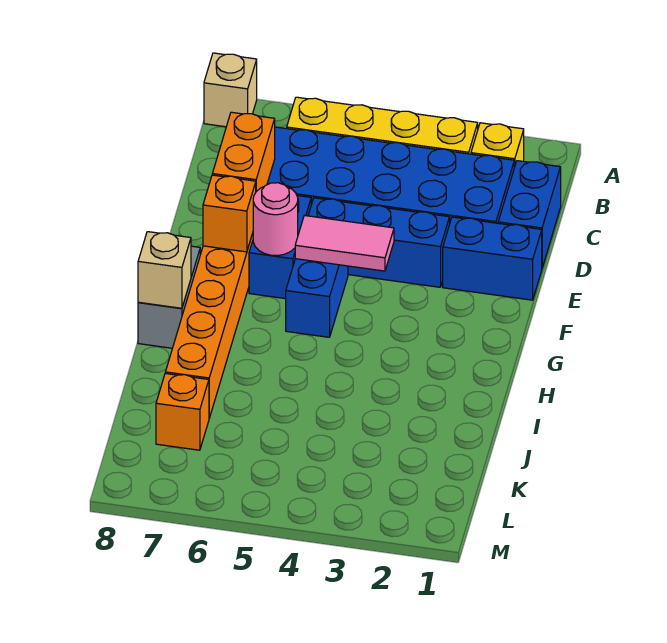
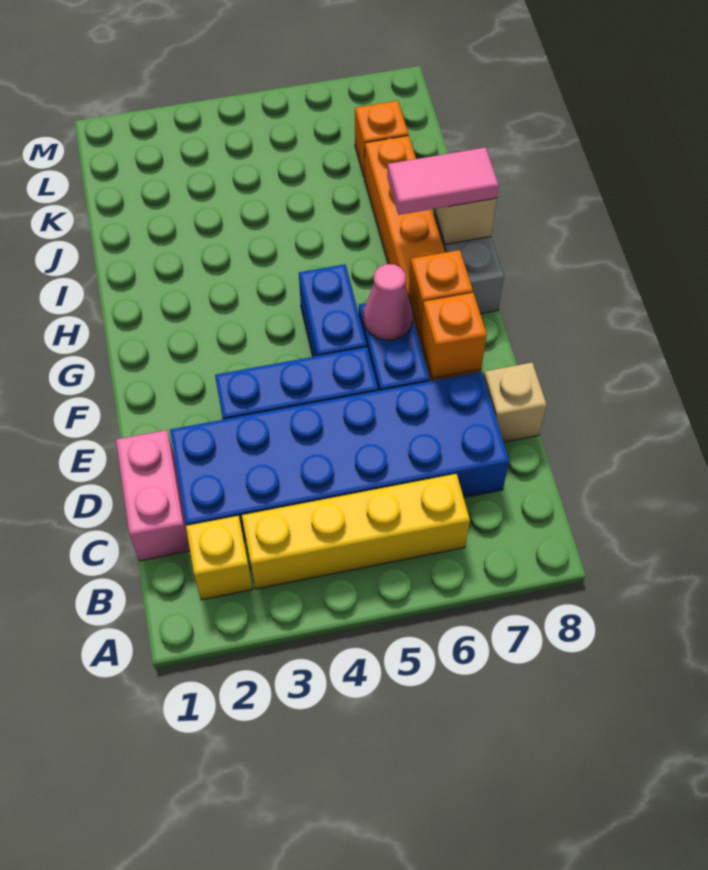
tan brick A8 level 1 -> tan brick D8 level 1
blue brick C1:D1 level 1 -> pink brick C1:D1 level 1
orange brick D7:E7 level 2 -> orange brick E7 level 2
blue brick E1:E2 level 1 -> none
pink tile F4:F5 level 2 -> pink tile H7:H8 level 3
pink round brick F6 level 2 -> pink cone F6 level 2

